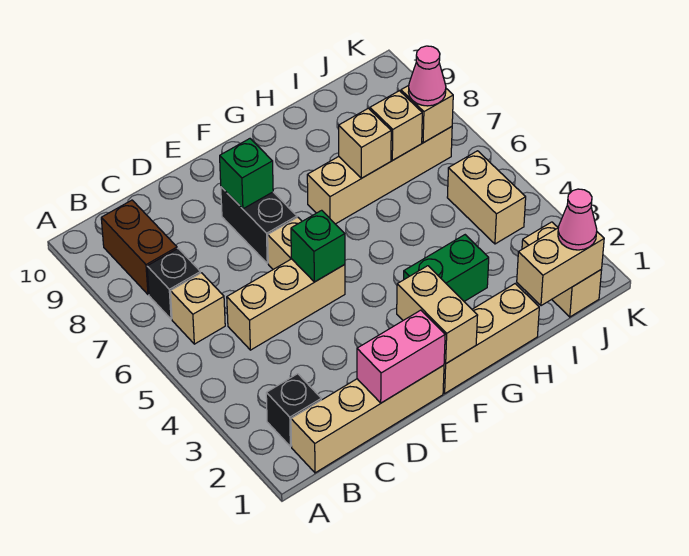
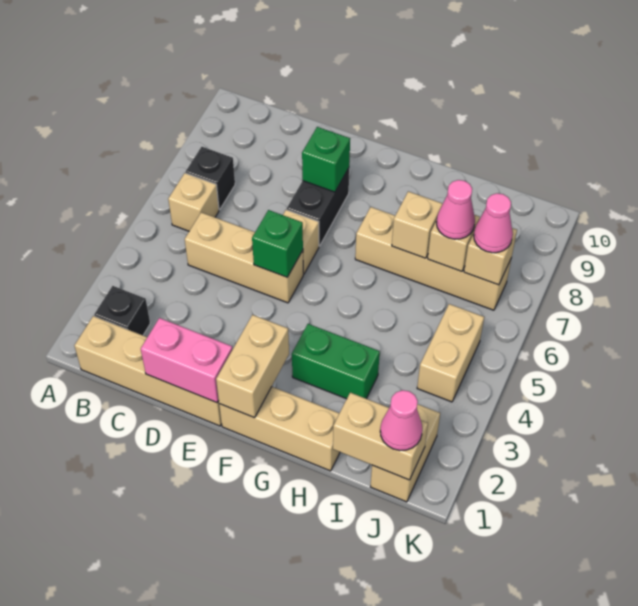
brown brick B8:B9 level 1 -> none
none -> pink cone I7 level 3

